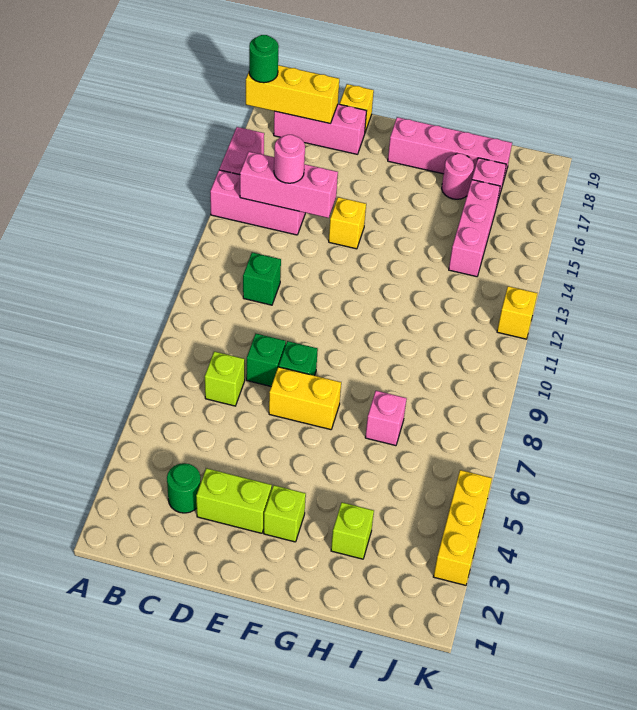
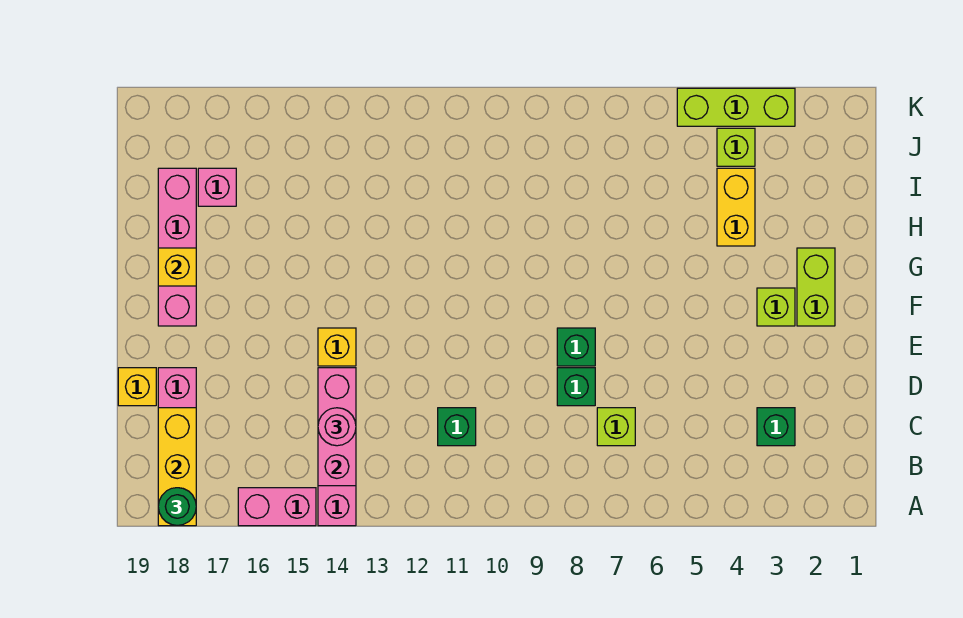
green round brick C3 level 1 -> green brick C3 level 1
lime brick D3:E3 level 1 -> lime brick F2:G2 level 1
yellow brick E7:F7 level 1 -> yellow brick H4:I4 level 1
lime brick H3 level 1 -> lime brick J4 level 1
pink brick H7 level 1 -> none
pink round brick H17 level 1 -> none
pink brick I14:I16 level 1 -> none
yellow brick K3:K5 level 1 -> lime brick K3:K5 level 1
yellow brick K12 level 1 -> yellow brick G18 level 2

